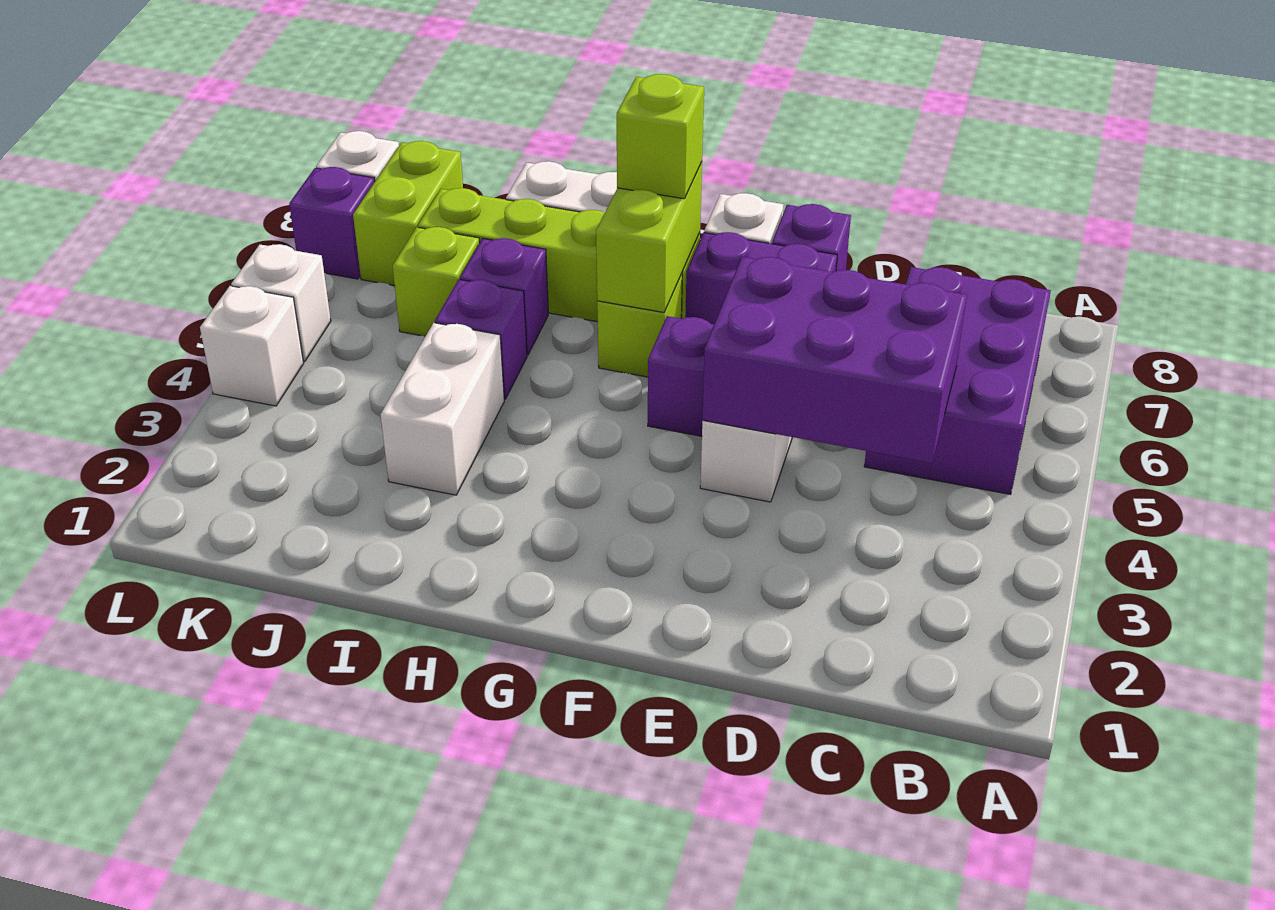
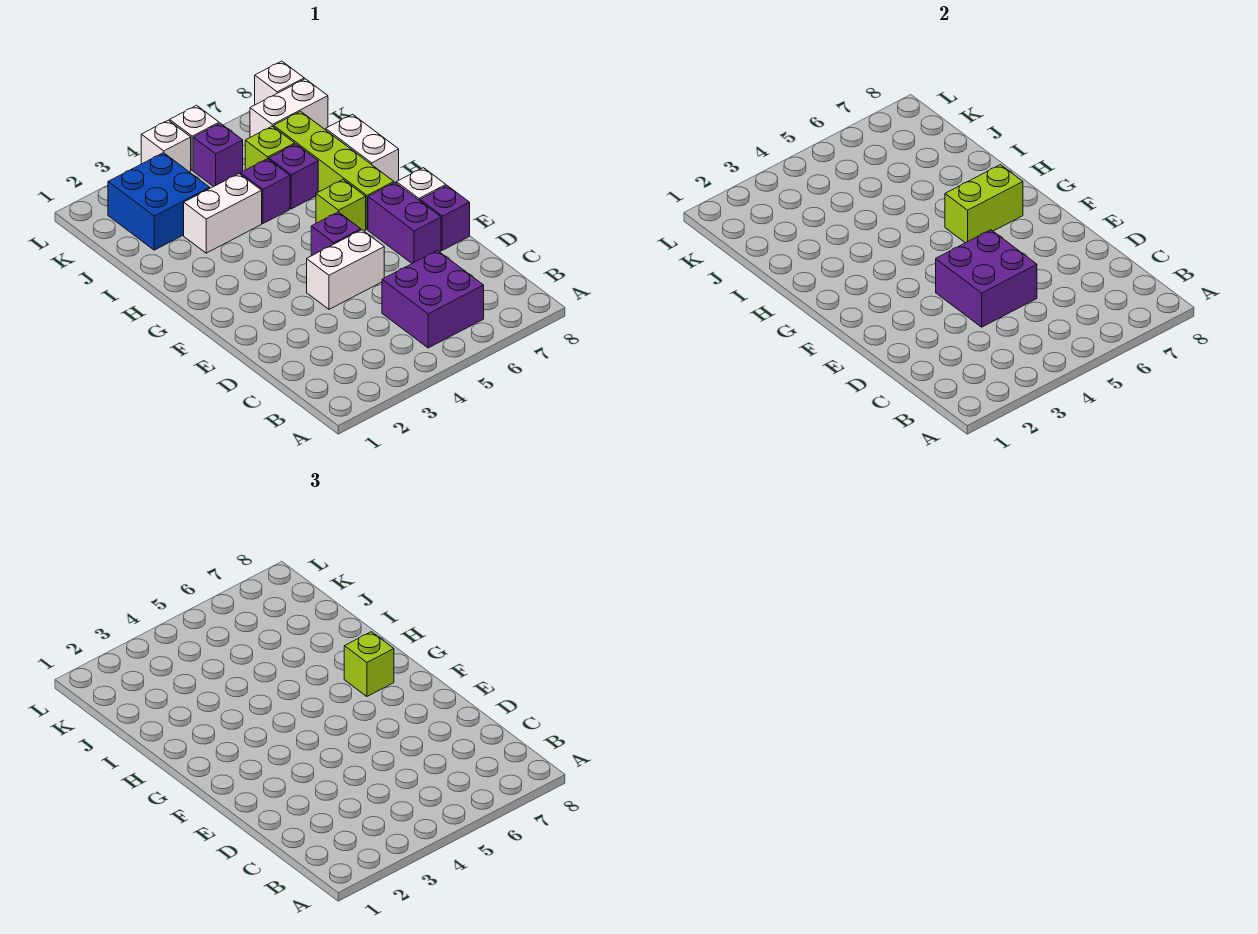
purple brick B5:C7 level 1 -> purple brick B5:C6 level 1
purple brick C4:E5 level 2 -> purple brick D4:E5 level 2
none -> blue brick J2:K3 level 1
lime brick K7:K8 level 1 -> white brick K7:K8 level 1
purple brick L7 level 1 -> purple brick K5 level 1

